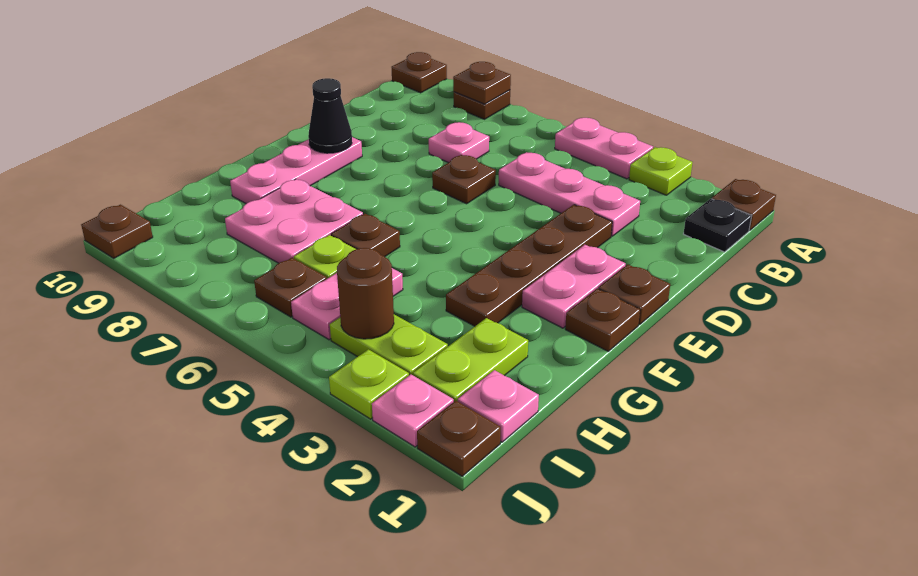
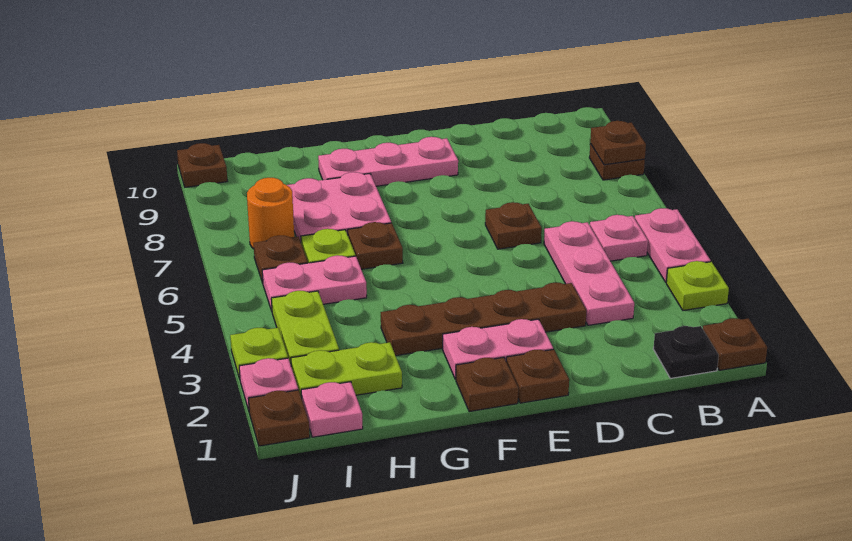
brown plate A10 level 1 -> none
pink plate C7 level 1 -> pink plate B5 level 1
black cone E9 level 2 -> none
brown round brick I4 level 2 -> none
none -> orange round brick I7 level 1

